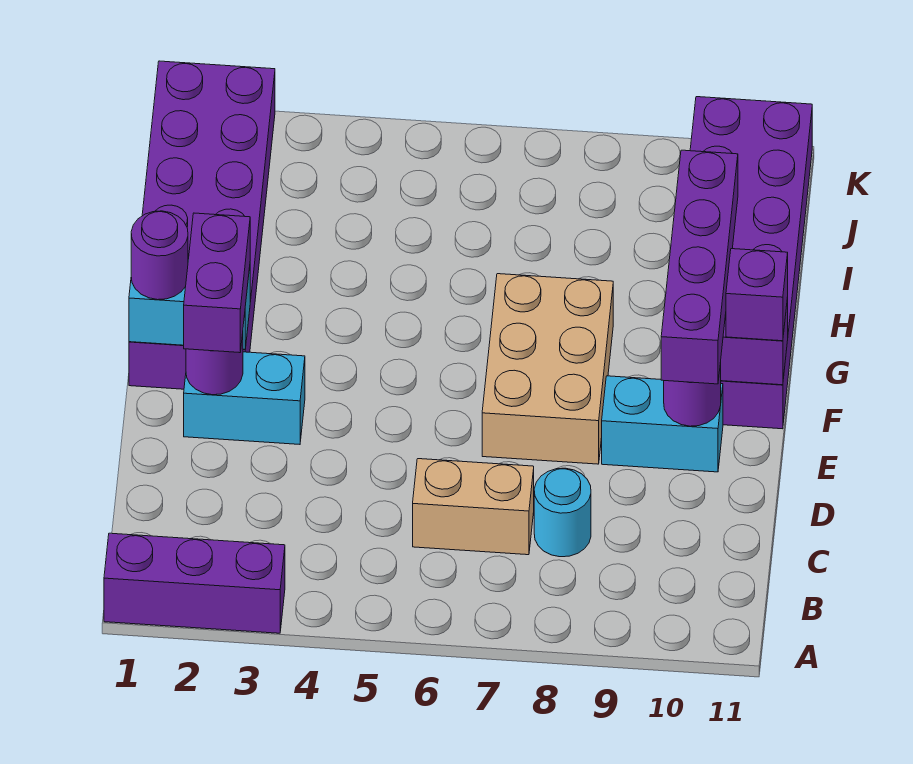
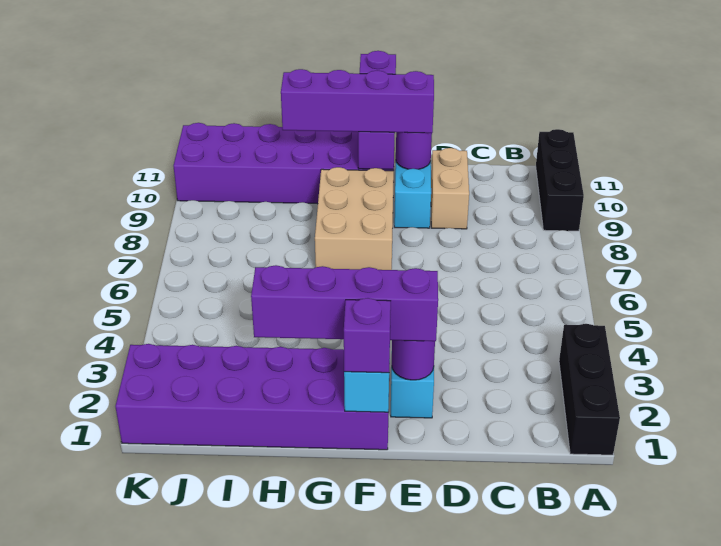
purple brick A1:A3 level 1 -> black brick A1:A3 level 1
none -> black brick A9:A11 level 1
tan brick C6:C7 level 1 -> tan brick D9:D10 level 1
cyan round brick C8 level 1 -> none
purple brick E2:F2 level 3 -> purple brick E2:H2 level 3
tan brick E7:G8 level 1 -> tan brick F7:G9 level 1
purple round brick F1 level 3 -> purple brick F1 level 3

